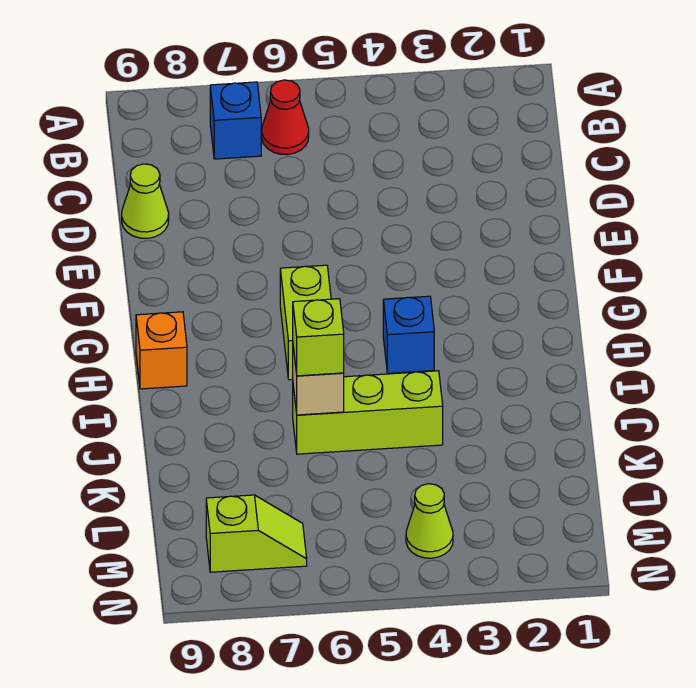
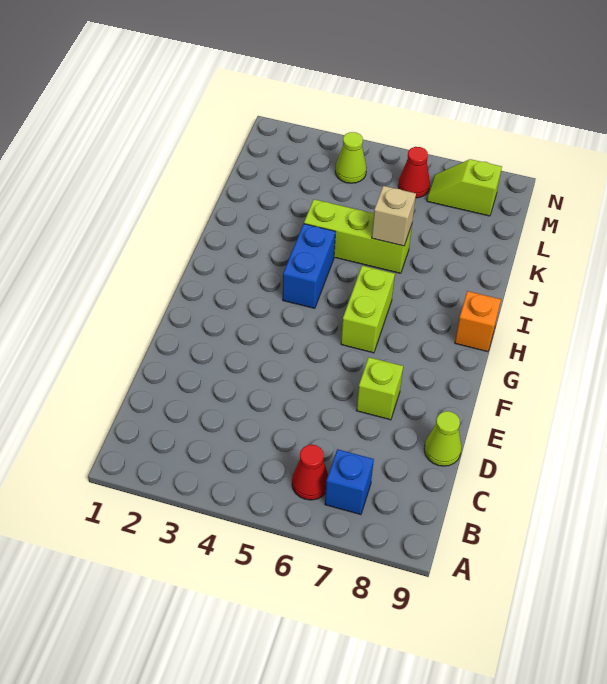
blue brick H4 level 1 -> blue brick H4:I4 level 1
lime brick J6 level 3 -> lime brick E7 level 1
none -> red cone M6 level 1

